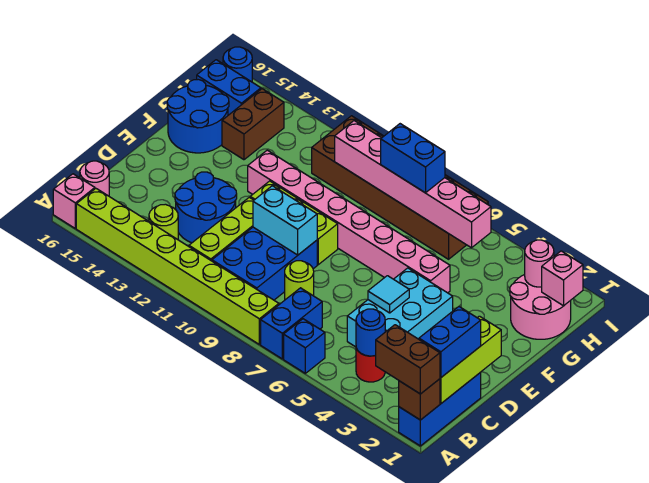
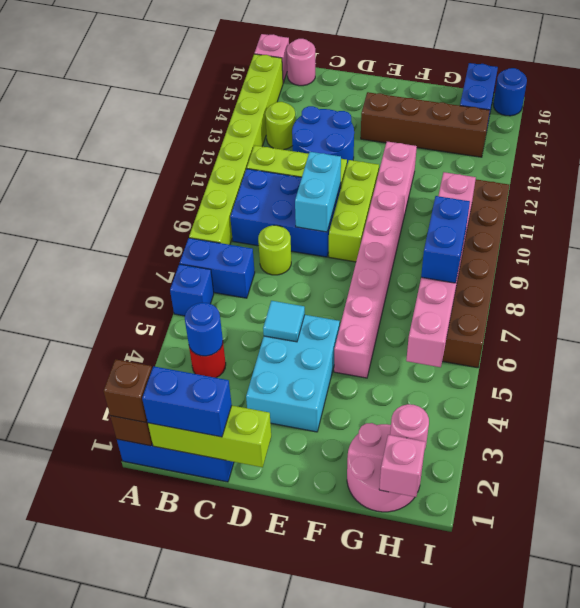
brown brick A1:A2 level 3 -> brown brick A1 level 3
cyan brick C4:E5 level 1 -> cyan brick D3:E5 level 1
blue round brick F15:G16 level 1 -> none
brown brick G14:H14 level 1 -> brown brick E14:H14 level 1

